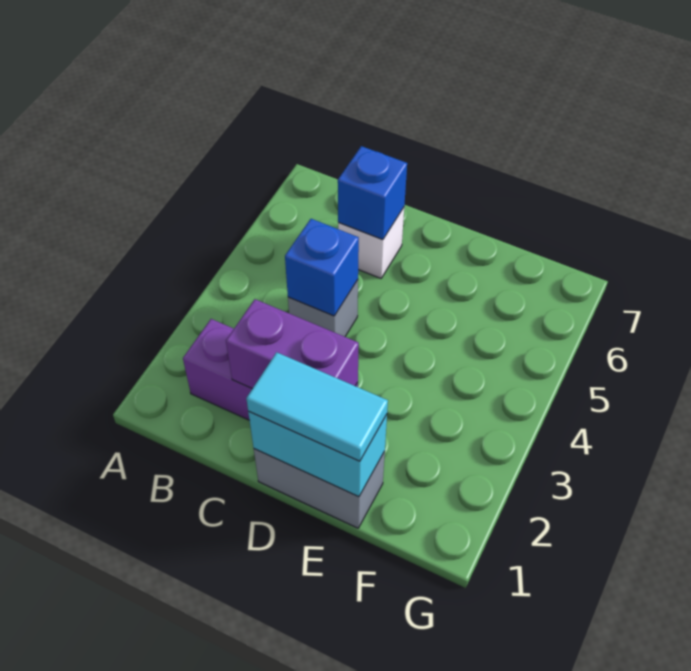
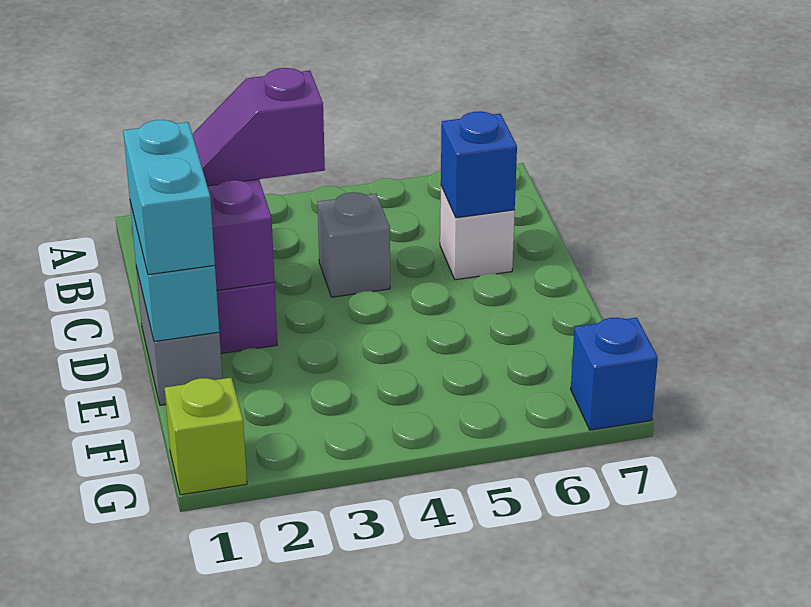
none -> purple slope C2:C3 level 3 top 3
blue brick C4 level 2 -> blue brick G7 level 1
cyan tile D1:E1 level 3 -> cyan brick D1:E1 level 3
none -> lime brick G1 level 1

